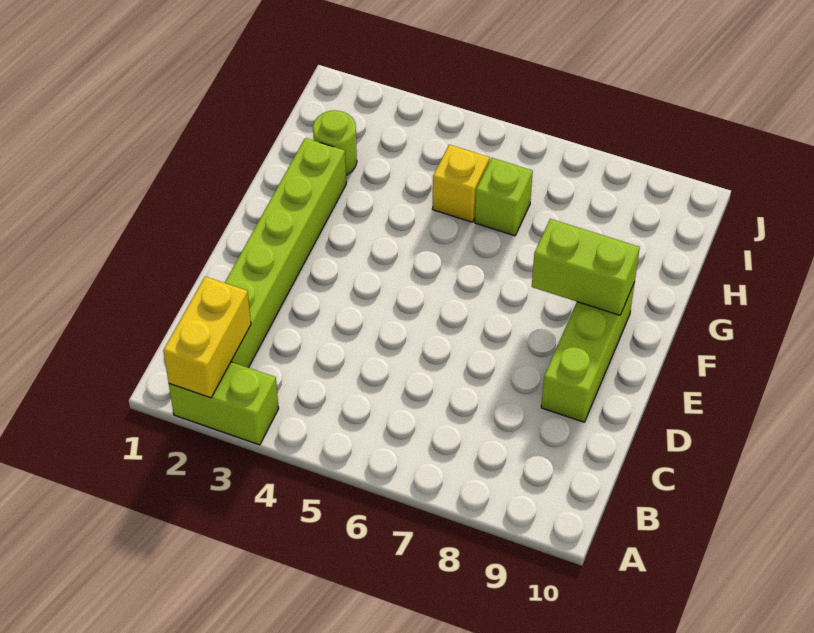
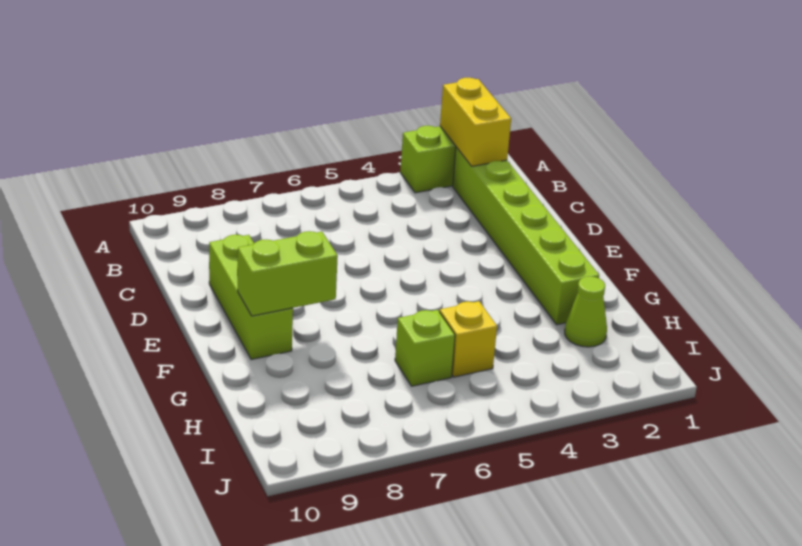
lime round brick H2 level 1 -> lime cone H2 level 1

